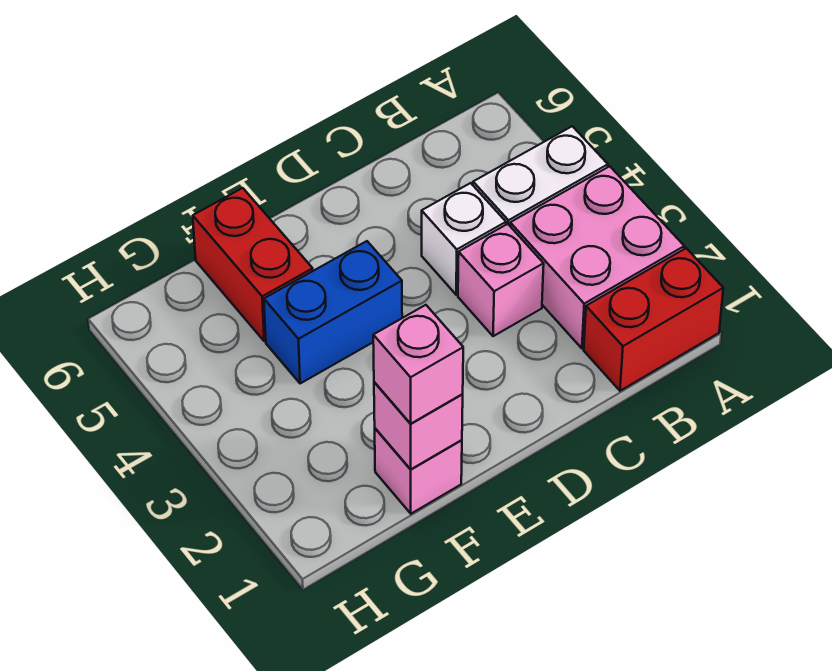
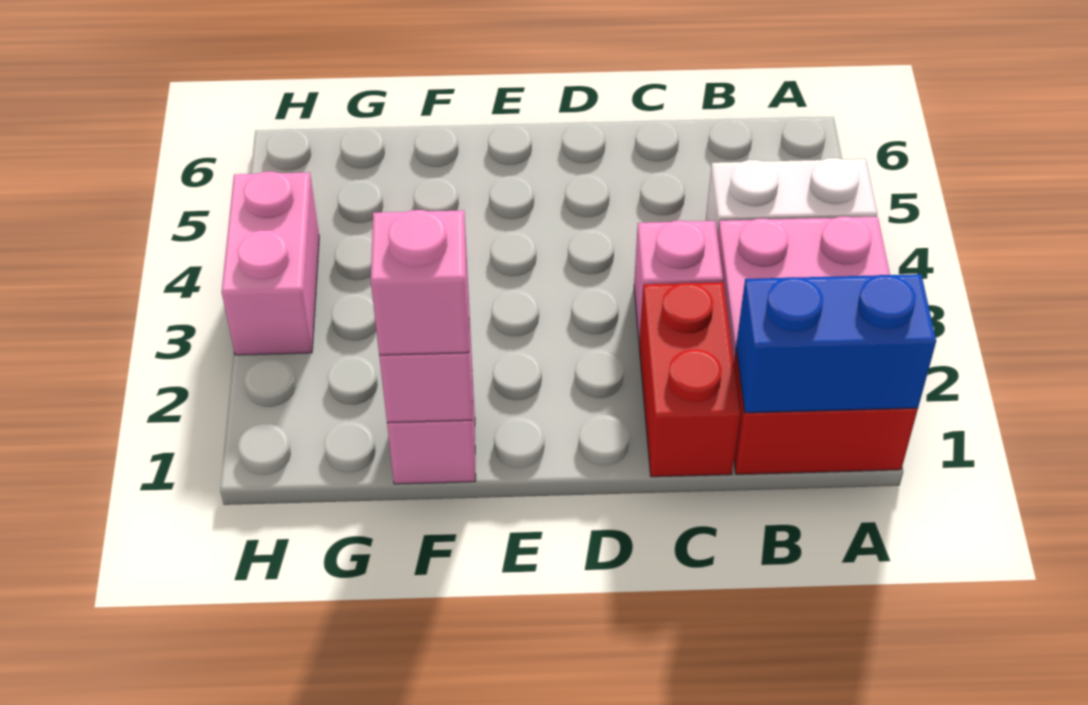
white brick C4 level 1 -> none
blue brick E4:F4 level 1 -> blue brick A1:B1 level 2
red brick F5:F6 level 1 -> red brick C1:C2 level 1
none -> pink brick H3:H4 level 1

